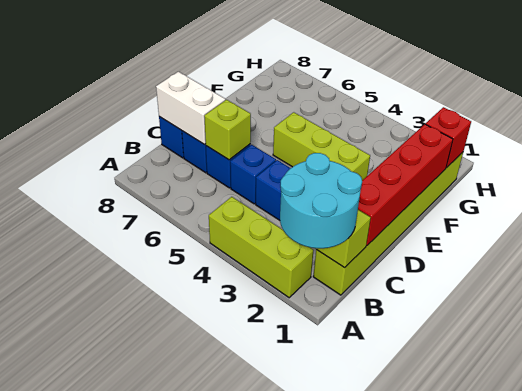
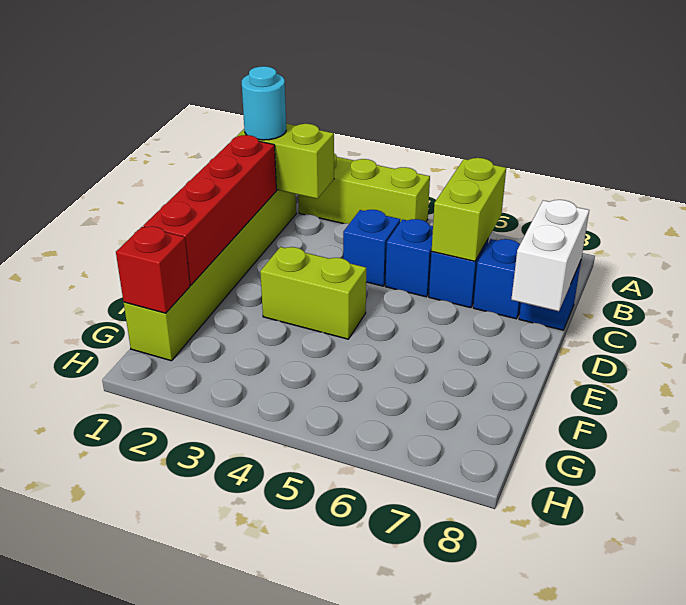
cyan round brick A1:B2 level 3 -> cyan round brick B1 level 3
lime brick C6 level 2 -> lime brick B6:C6 level 2
white brick C7:C8 level 2 -> white brick C8:D8 level 2
lime brick E3:E5 level 1 -> lime brick E3:E4 level 1

